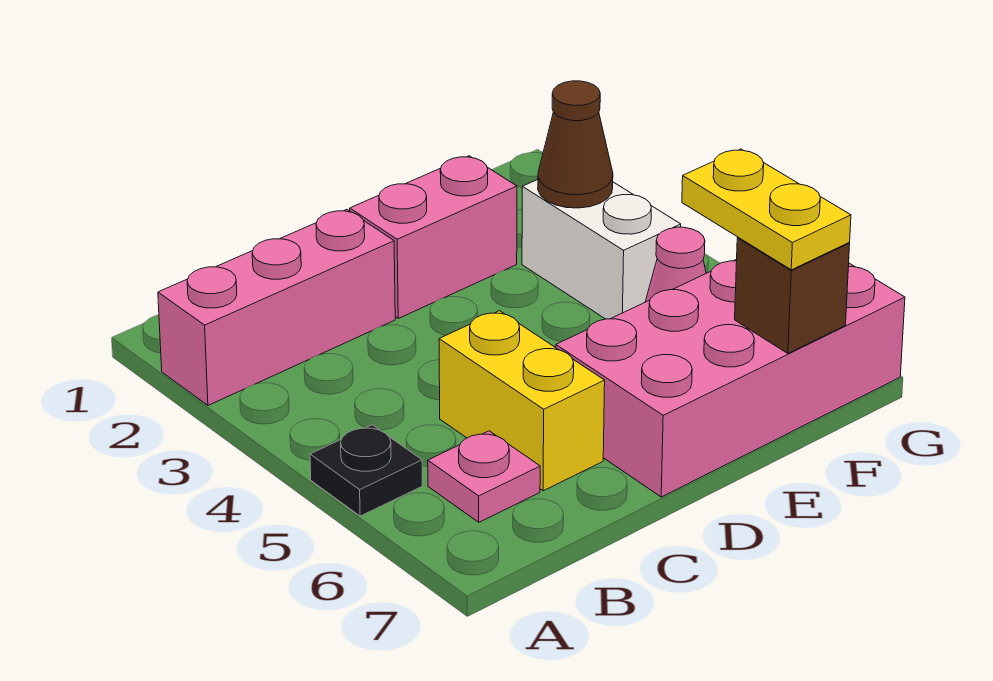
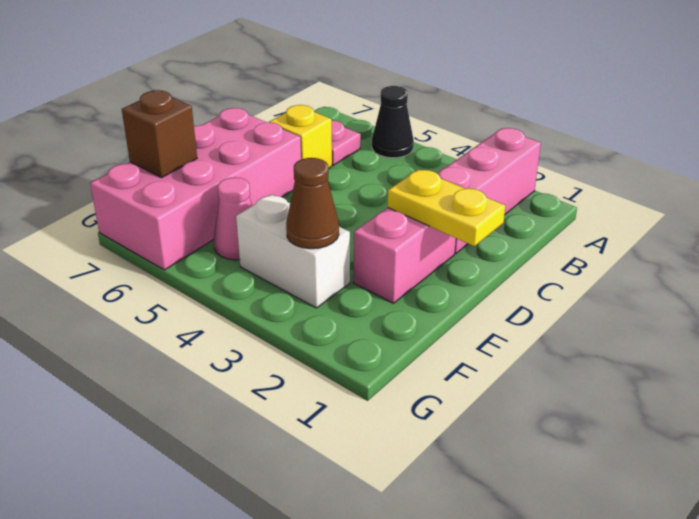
black plate A5 level 1 -> black cone A5 level 1
yellow brick C5:C6 level 1 -> yellow brick C6 level 1
yellow plate F6:F7 level 3 -> yellow plate D1:D2 level 2

